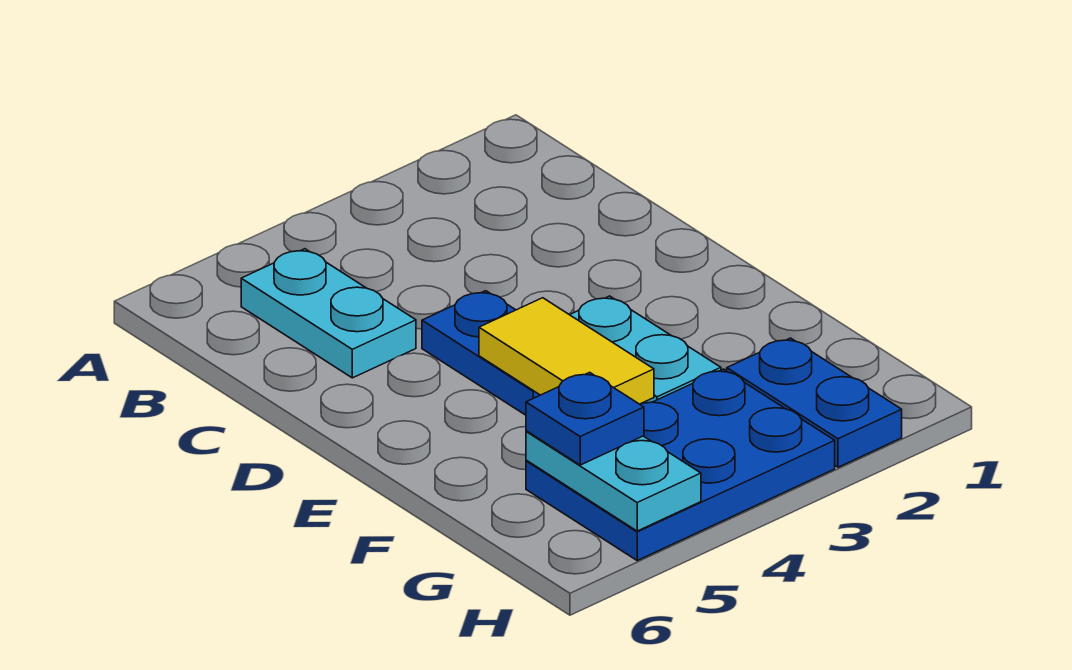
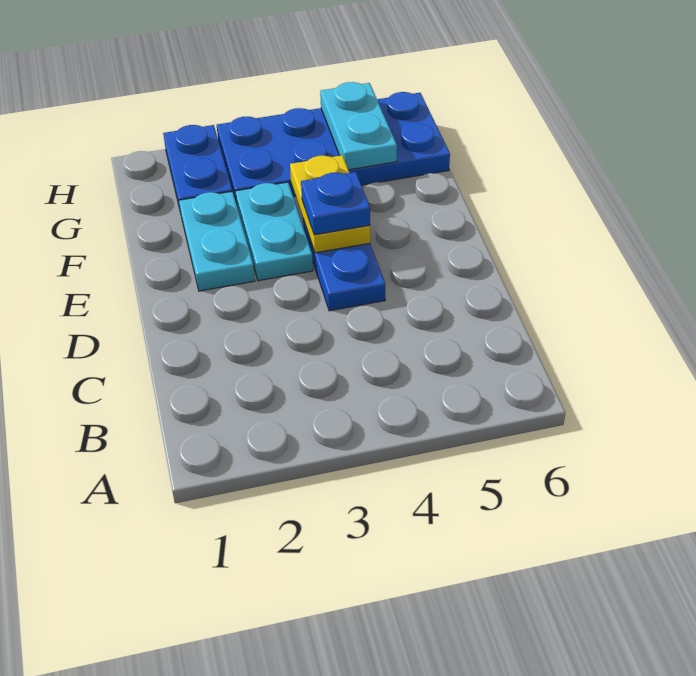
cyan plate B5:C5 level 1 -> cyan plate E2:F2 level 1
yellow tile E4:F4 level 2 -> yellow plate E4:F4 level 2
blue plate G3:H5 level 1 -> blue plate G3:H6 level 1
blue plate G5 level 3 -> blue plate E4 level 3

